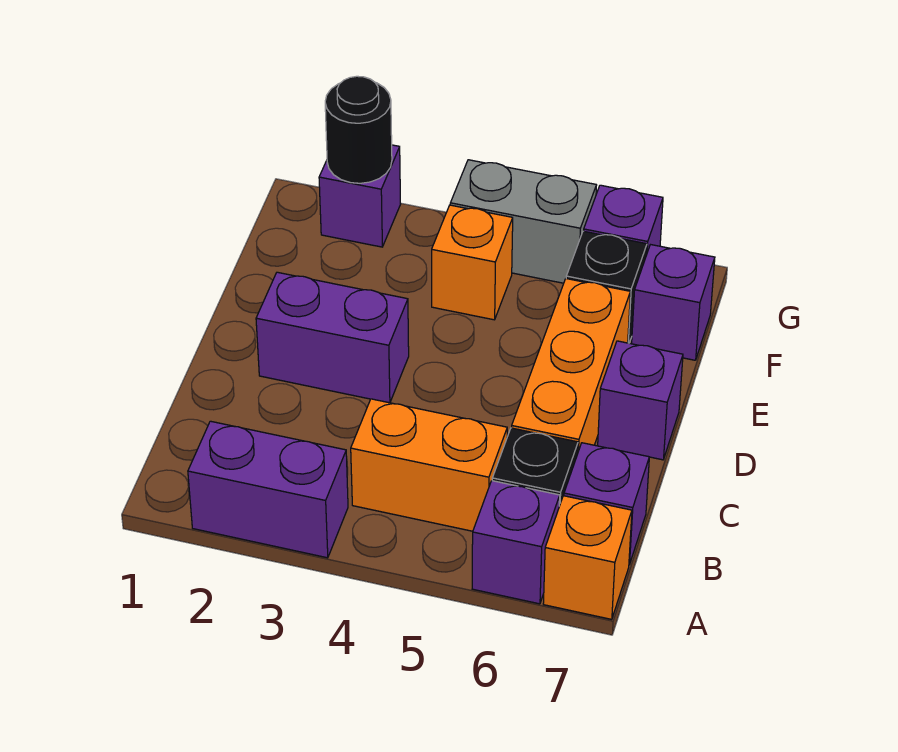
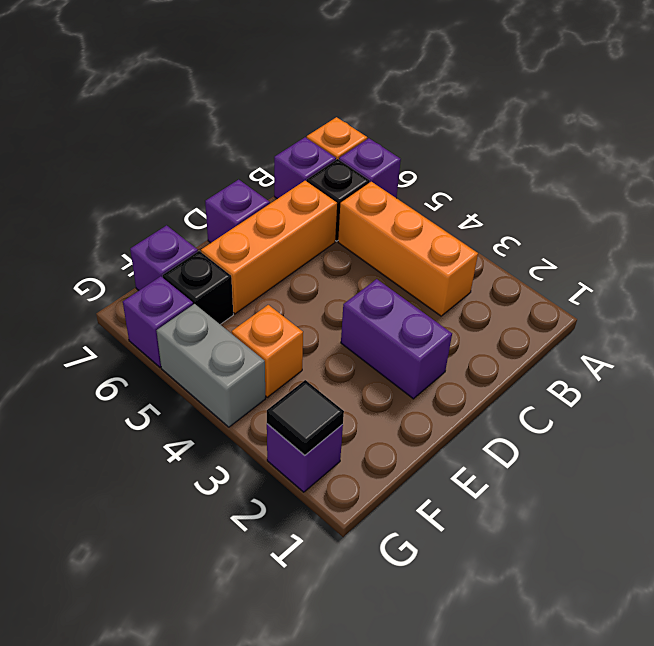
purple brick A2:A3 level 1 -> none
orange brick B4:B5 level 1 -> orange brick B3:B5 level 1
black round brick G2 level 2 -> black tile G2 level 2

